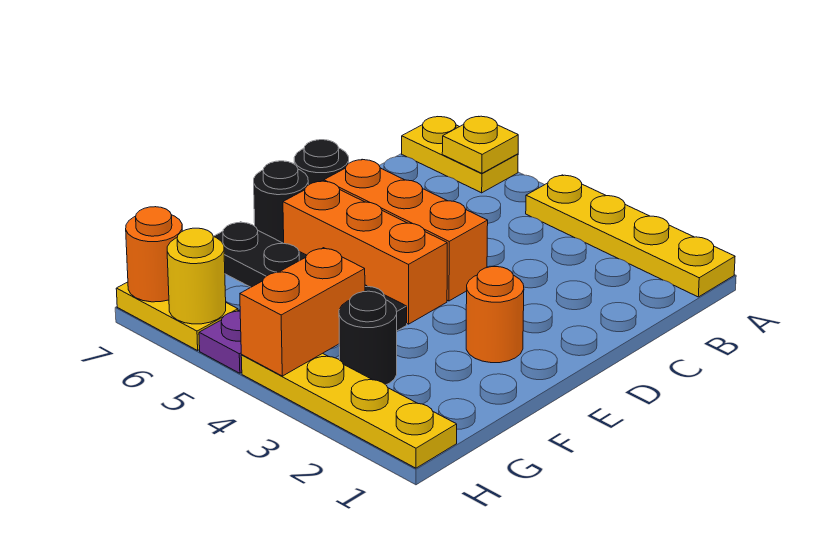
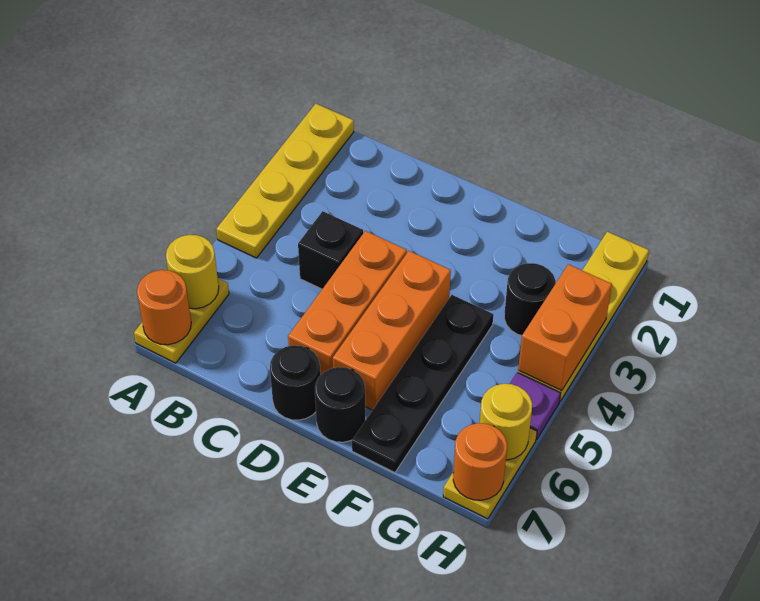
yellow plate A6 level 2 -> yellow round brick A6 level 2
none -> black brick C4 level 1
orange round brick E2 level 1 -> orange round brick A7 level 2
orange brick G4:H4 level 2 -> orange brick H3:H4 level 2

